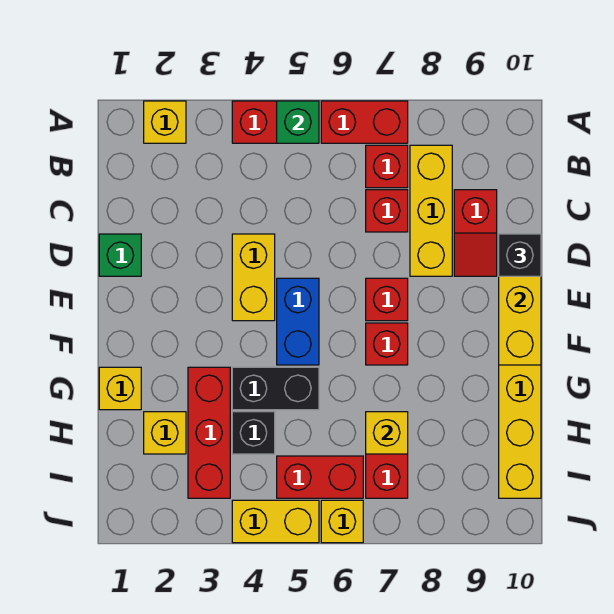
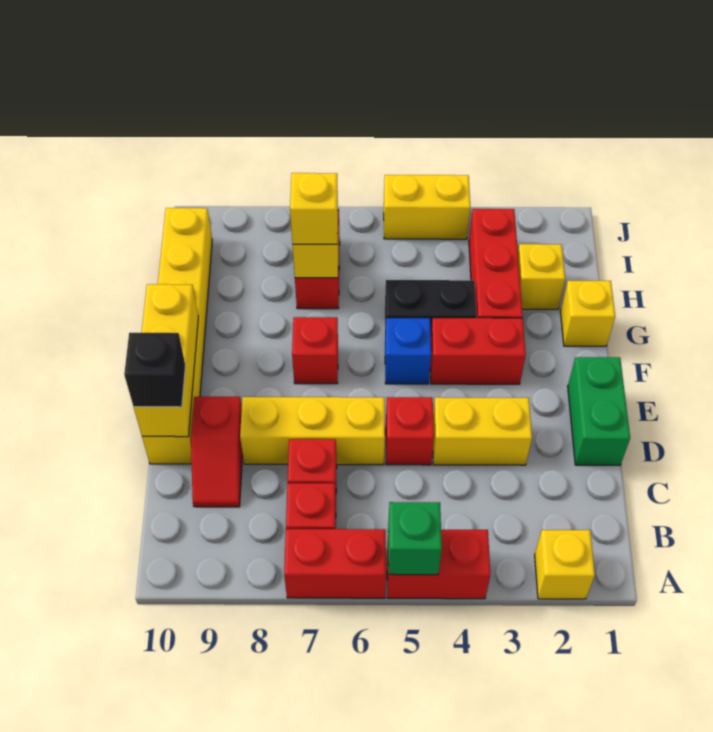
yellow brick B8:D8 level 1 -> yellow brick D6:D8 level 1
red slope C9:D9 level 1 top C -> red slope C9:D9 level 1 top D
green brick D1 level 1 -> green brick D1:E1 level 1
yellow brick D4:E4 level 1 -> yellow brick D3:D4 level 1
blue brick E5:F5 level 1 -> blue brick F5 level 1
red brick E7 level 1 -> red brick D5 level 1
black brick H4 level 1 -> none
red brick I5:I6 level 1 -> red brick F3:F4 level 1
yellow brick J6 level 1 -> yellow brick H7 level 3

